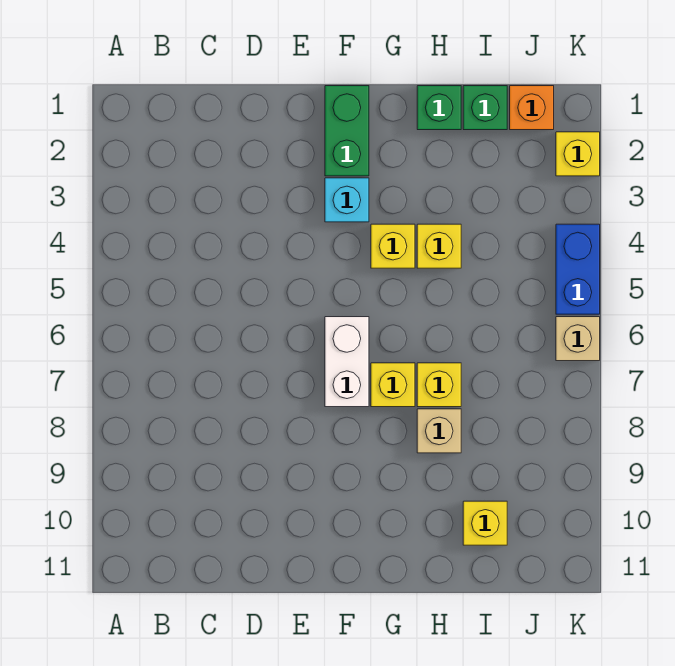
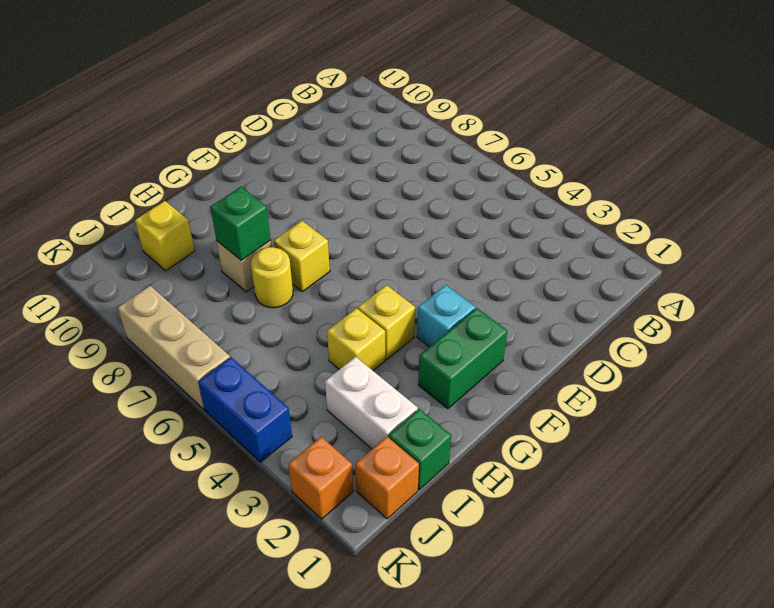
green brick F1:F2 level 1 -> green brick F2:G2 level 1
white brick F6:F7 level 1 -> white brick I2:I3 level 1
green brick H1 level 1 -> green brick H8 level 2
yellow brick H7 level 1 -> yellow round brick H7 level 1
yellow brick K2 level 1 -> orange brick K2 level 1
tan brick K6 level 1 -> tan brick K6:K8 level 1

